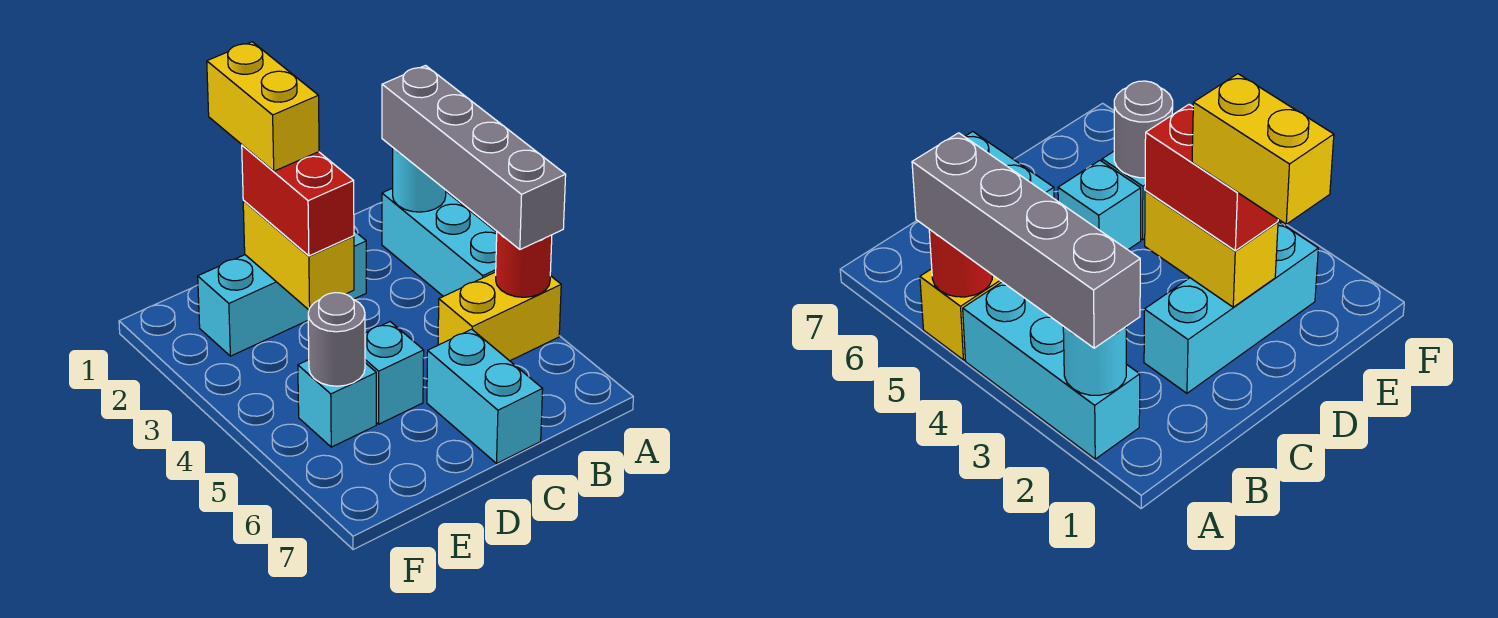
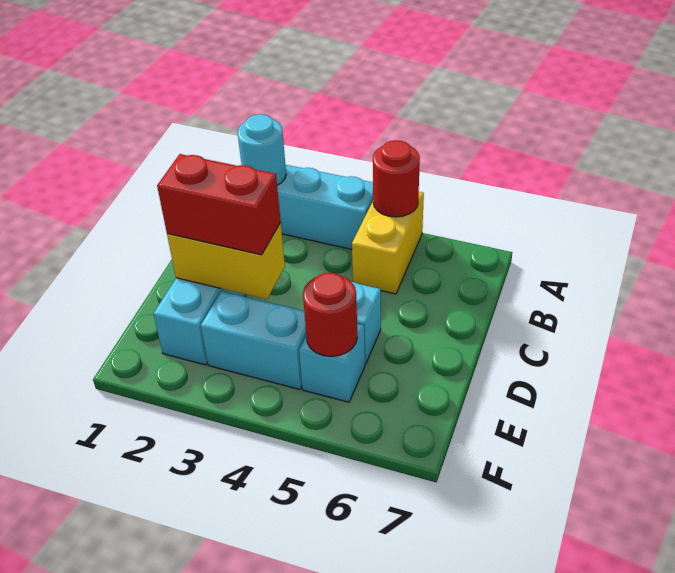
grey brick A2:A5 level 3 -> none
cyan brick C6:C7 level 1 -> cyan brick E3:E4 level 1
yellow brick D1:D2 level 4 -> none
grey round brick E5 level 2 -> red round brick E5 level 2

